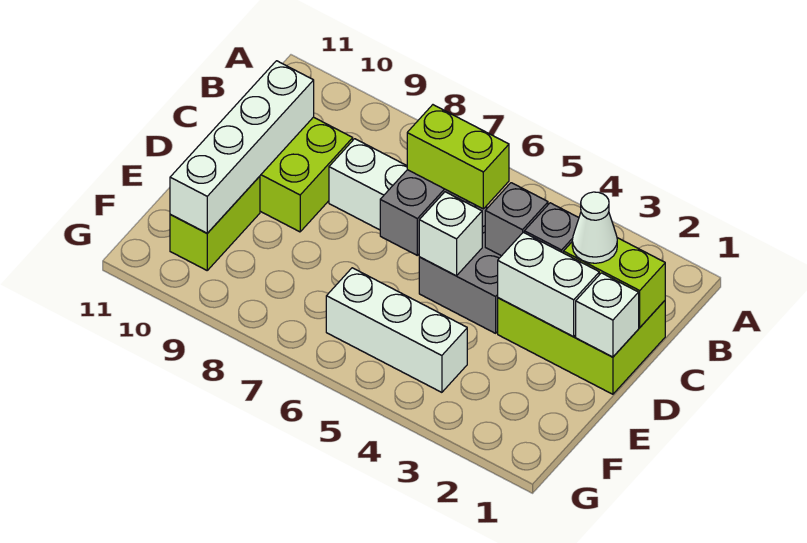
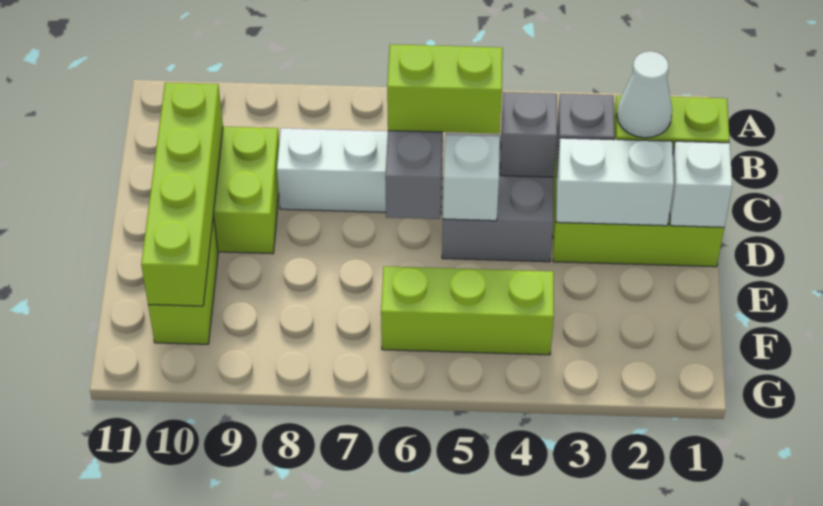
white brick C10:F10 level 2 -> lime brick C10:F10 level 2
white brick F4:F6 level 1 -> lime brick F4:F6 level 1

